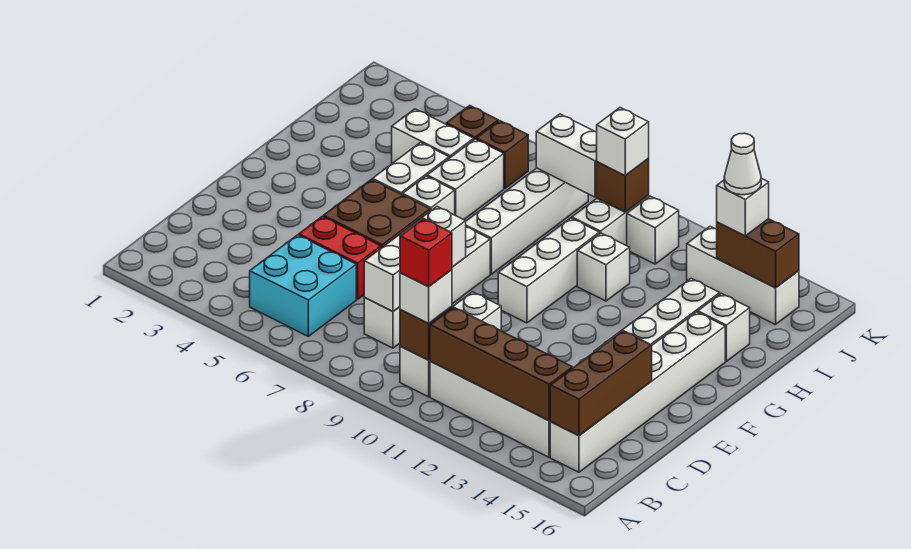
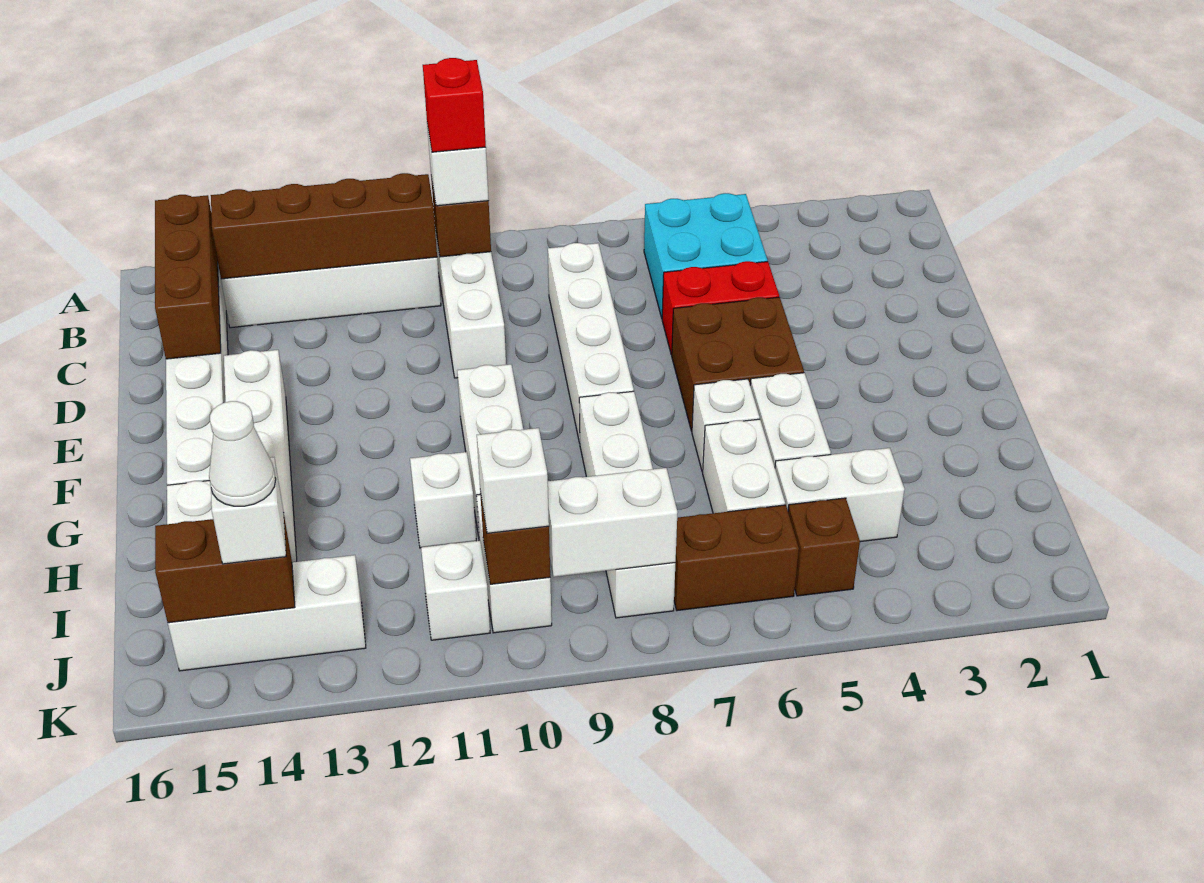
white brick C8:E8 level 2 -> none
brown brick J6 level 1 -> brown brick J6:J7 level 1

